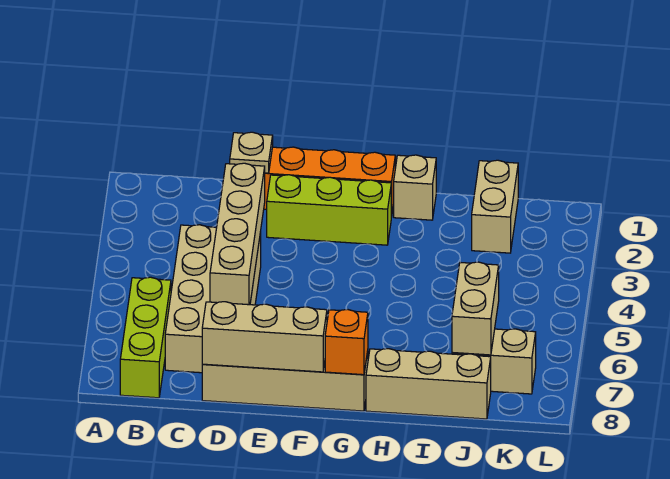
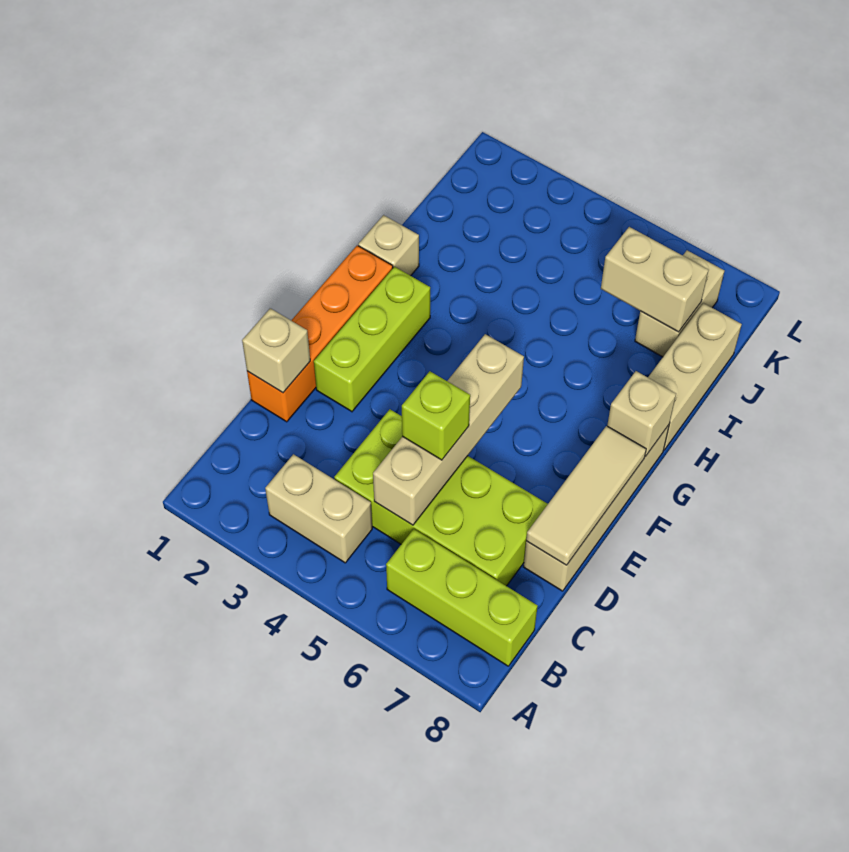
tan brick C4:D7 level 1 -> lime brick C4:D7 level 1
tan plate D1 level 2 -> tan brick D1 level 2
tan brick D3:D6 level 2 -> tan brick C5:F5 level 2
none -> lime brick D5 level 3
tan brick D8:F8 level 2 -> tan tile D8:F8 level 2
orange brick G8 level 2 -> tan brick G8 level 2
tan brick J1:J2 level 1 -> tan brick B3:B4 level 1

